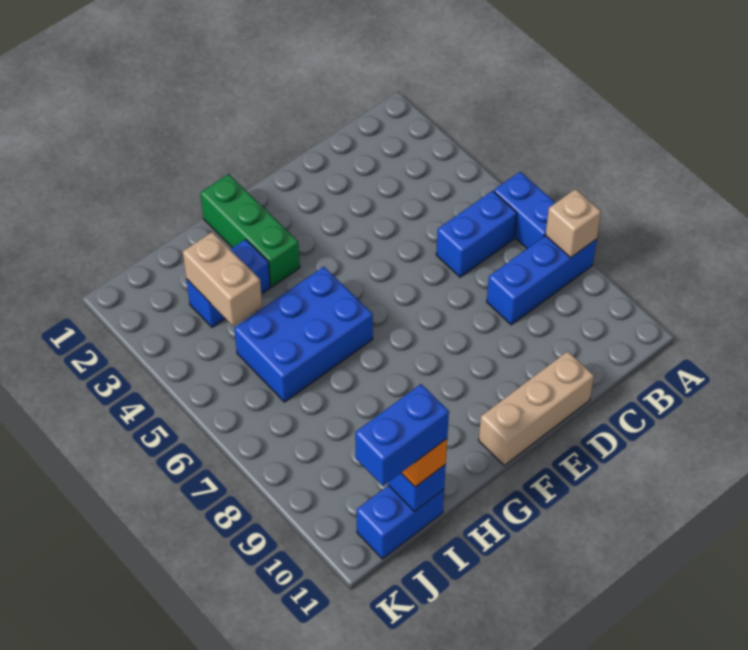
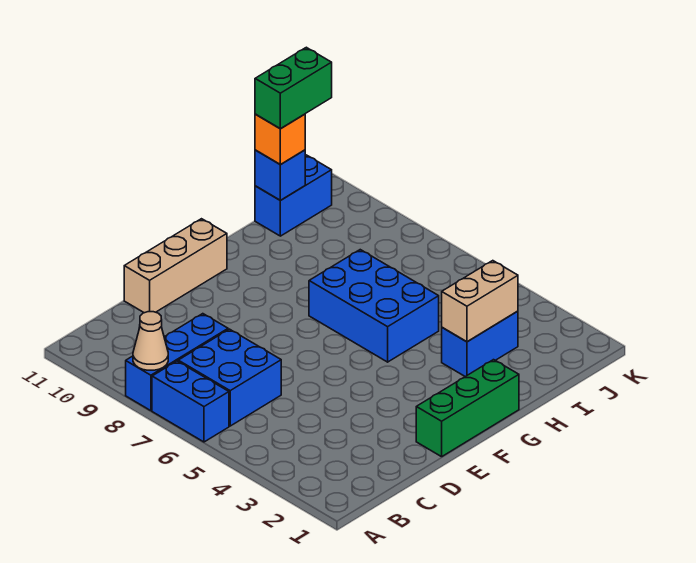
tan brick A8 level 2 -> tan cone A8 level 2
blue brick B6:C6 level 1 -> blue brick B6:C7 level 1
green brick G1:G3 level 1 -> green brick E1:G1 level 1
blue brick G5:I6 level 1 -> blue brick G5:H7 level 1
tan brick I3:I4 level 2 -> tan brick H3:I3 level 2
blue brick I11:J11 level 4 -> green brick I11:J11 level 4

